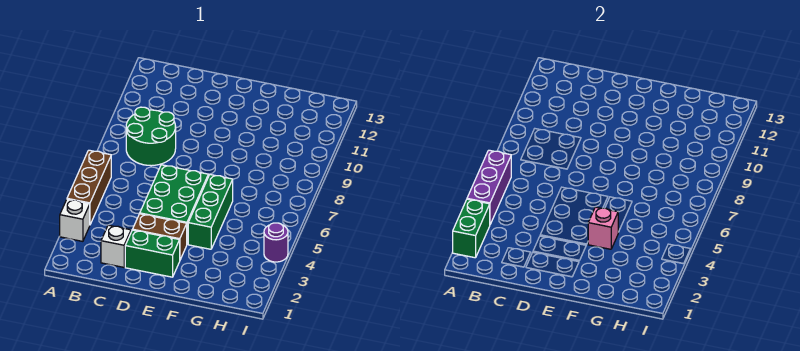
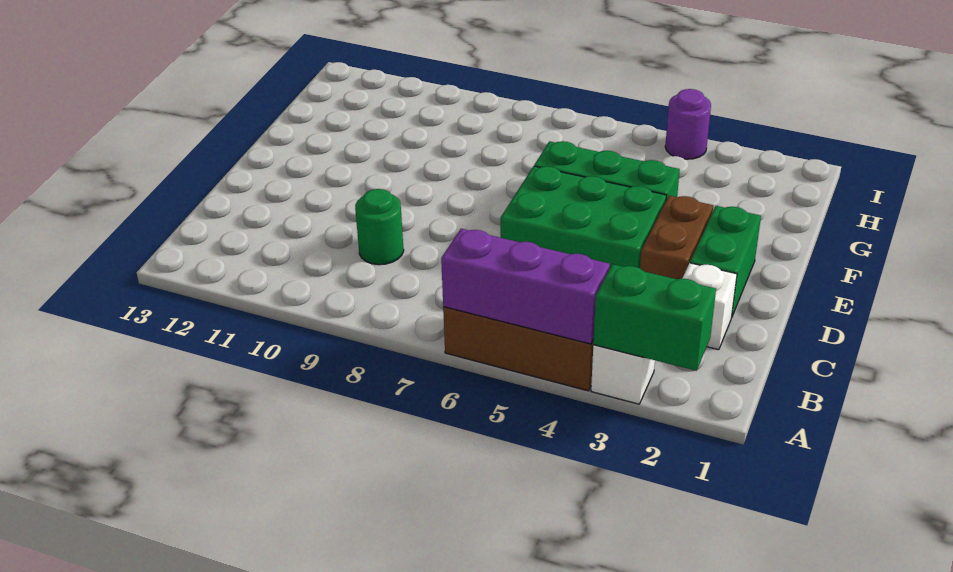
green round brick B8:C9 level 1 -> green round brick C9 level 1
pink brick F4 level 2 -> none

